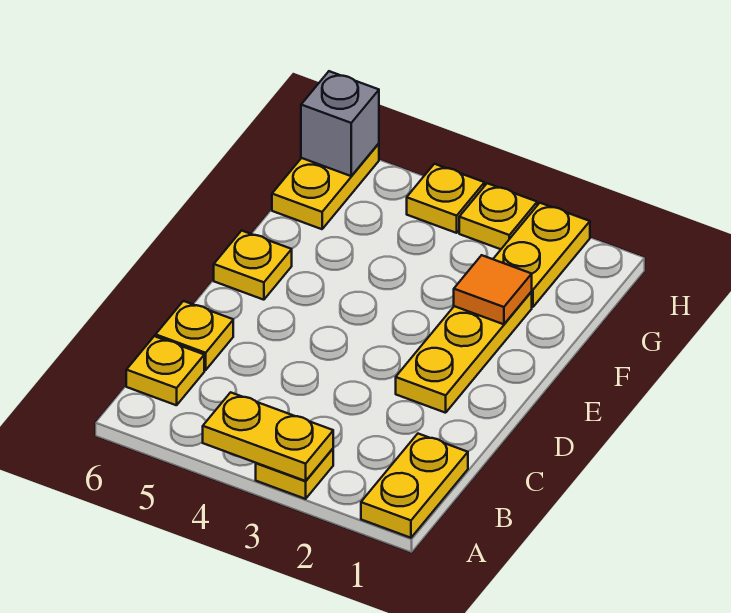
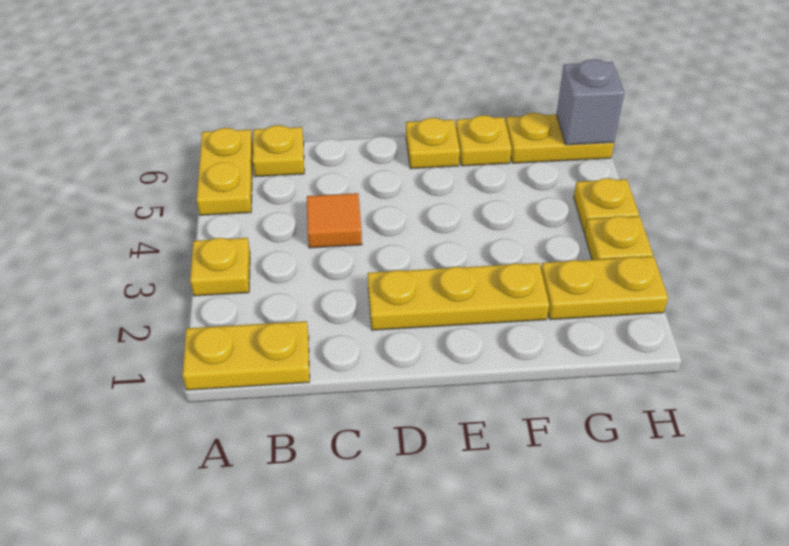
yellow plate A3:A4 level 2 -> yellow plate A5:A6 level 1
yellow plate C6 level 1 -> yellow plate F6 level 1
orange tile F2 level 2 -> orange tile C4 level 1

